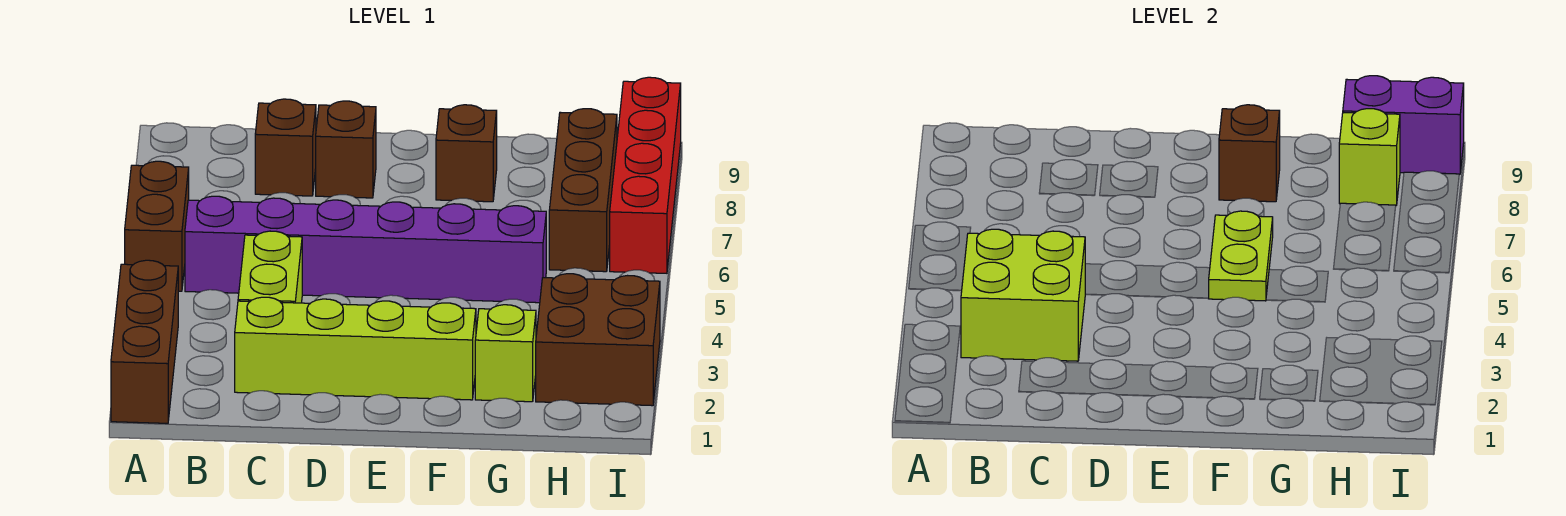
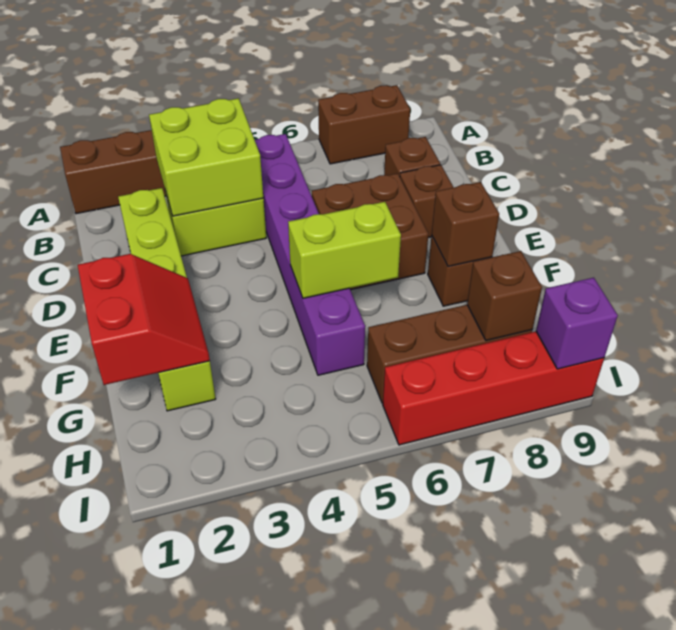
brown brick A5:A6 level 1 -> brown brick A7:A8 level 1
none -> red slope F1:G2 level 2 top 1
lime plate F5:F6 level 2 -> lime brick F5:F6 level 2
brown brick H2:I3 level 1 -> brown brick D6:E7 level 1
lime brick H8 level 2 -> brown brick H8 level 2
purple brick H9:I9 level 2 -> purple brick I9 level 2

